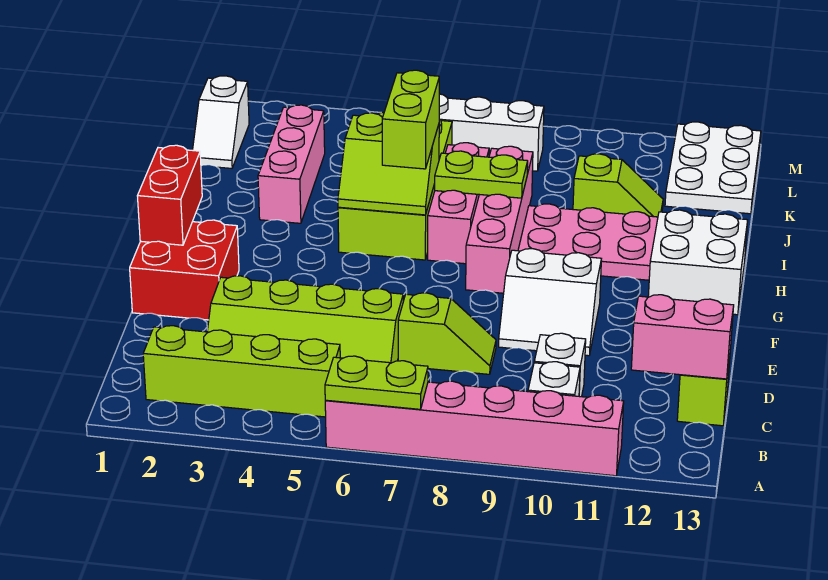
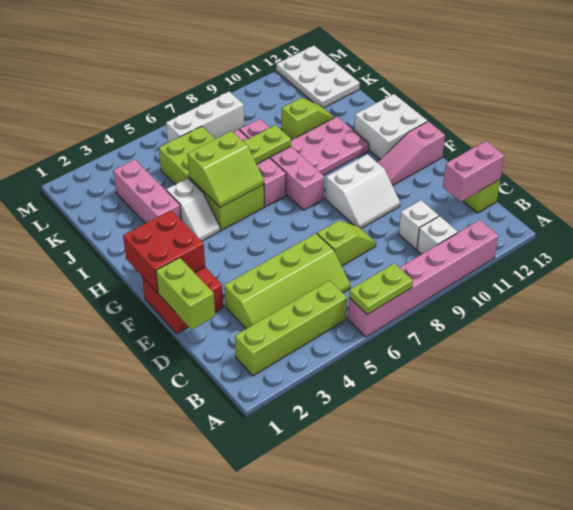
red brick F1:G1 level 2 -> red brick F1:G2 level 2
none -> pink slope F11:F13 level 1 top 13
lime brick H6:I6 level 3 -> lime brick D1:E1 level 2
white slope K1:L1 level 1 top L -> white slope H4:I4 level 1 top I

